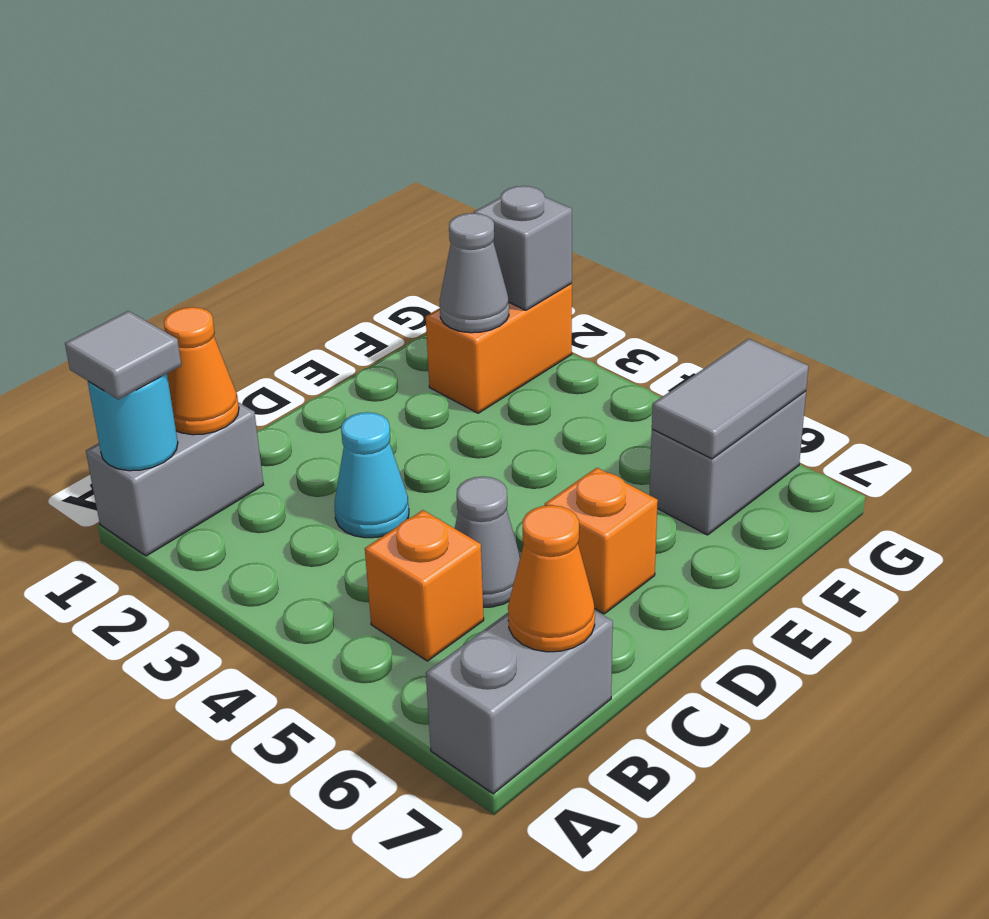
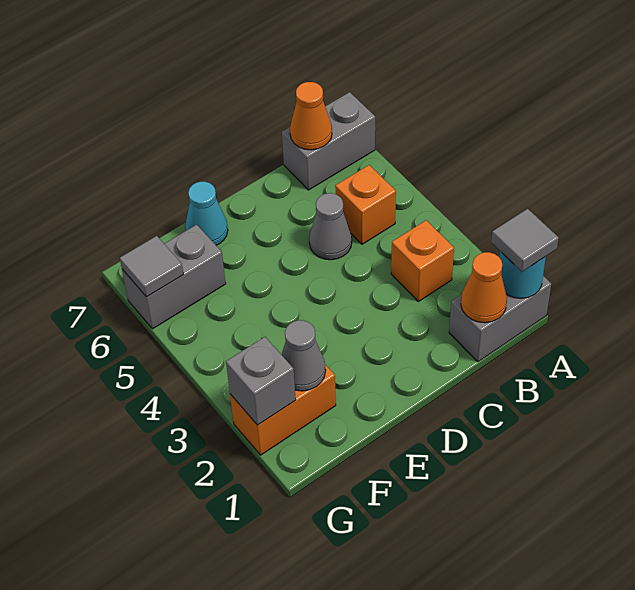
cyan cone C3 level 1 -> cyan cone E7 level 1
orange brick D6 level 1 -> orange brick B3 level 1
grey tile F6:G6 level 2 -> grey tile G6 level 2

